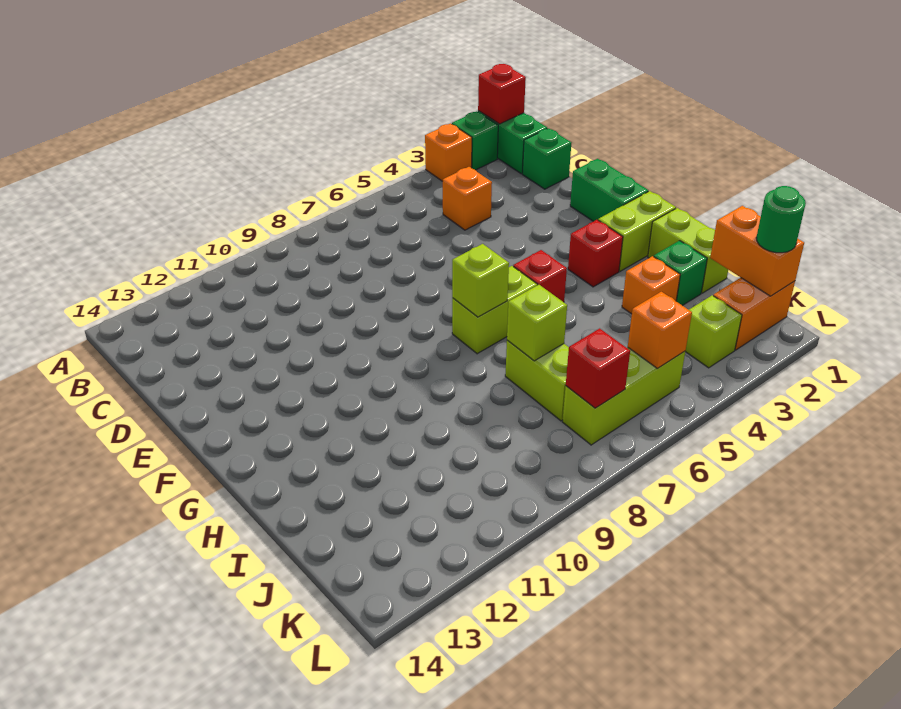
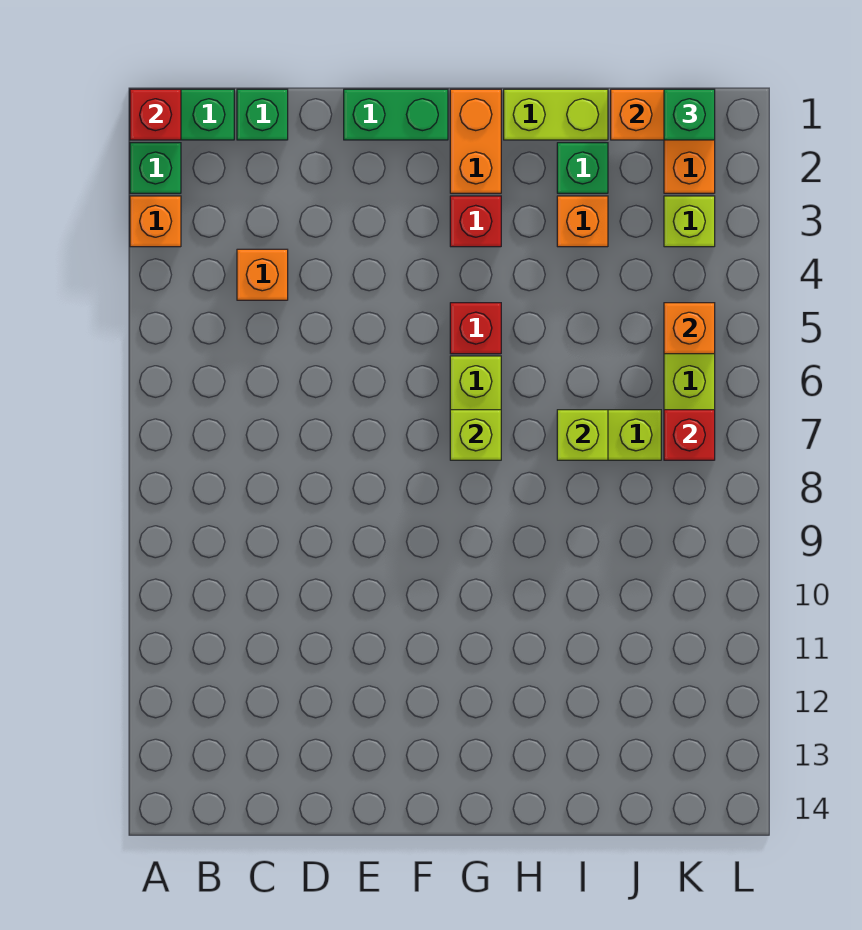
lime brick G1:G2 level 1 -> orange brick G1:G2 level 1
green round brick K1 level 3 -> green brick K1 level 3

